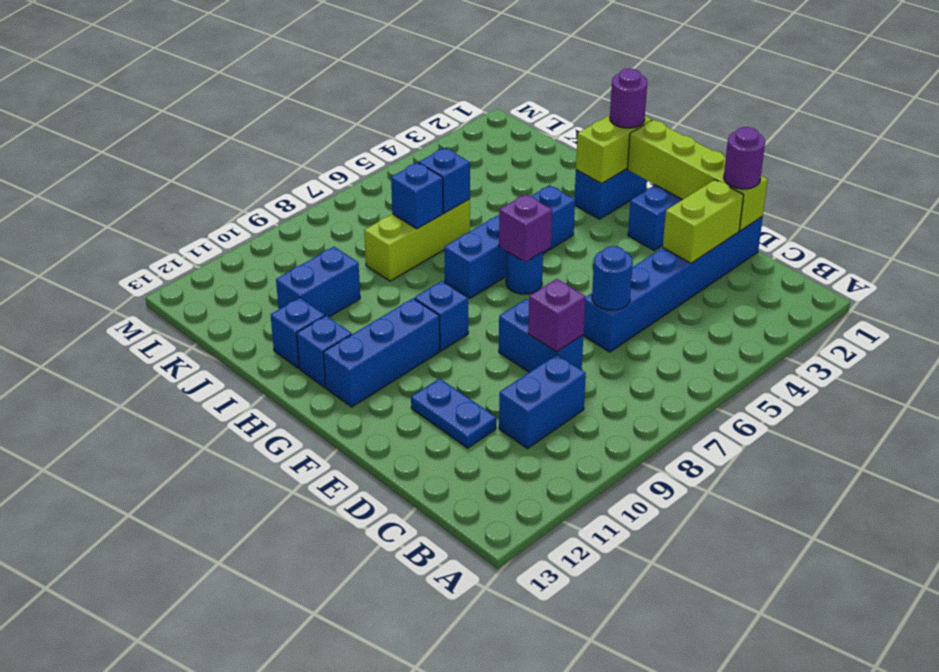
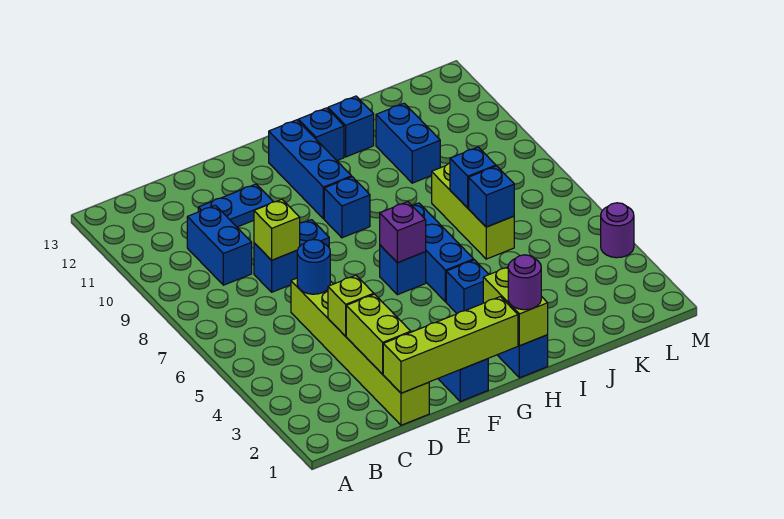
blue brick D1:D6 level 1 -> lime brick D1:D6 level 1
purple round brick D1 level 3 -> purple round brick M4 level 1
none -> lime brick D4 level 2
purple brick D8 level 2 -> lime brick D8 level 2
blue round brick G6 level 1 -> blue brick G6 level 1

